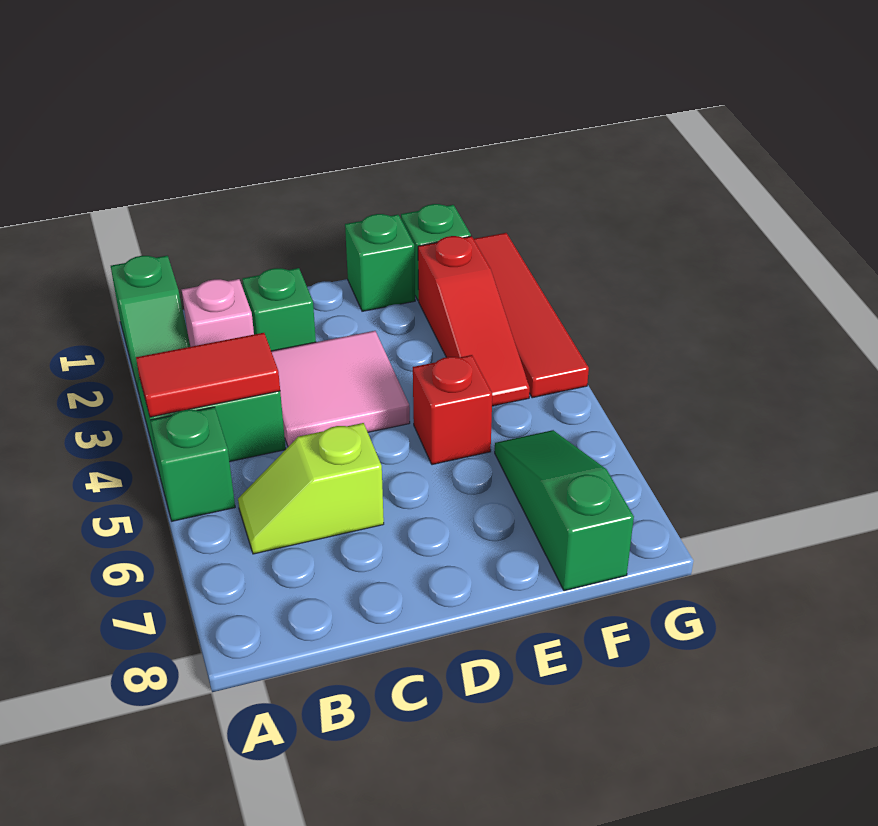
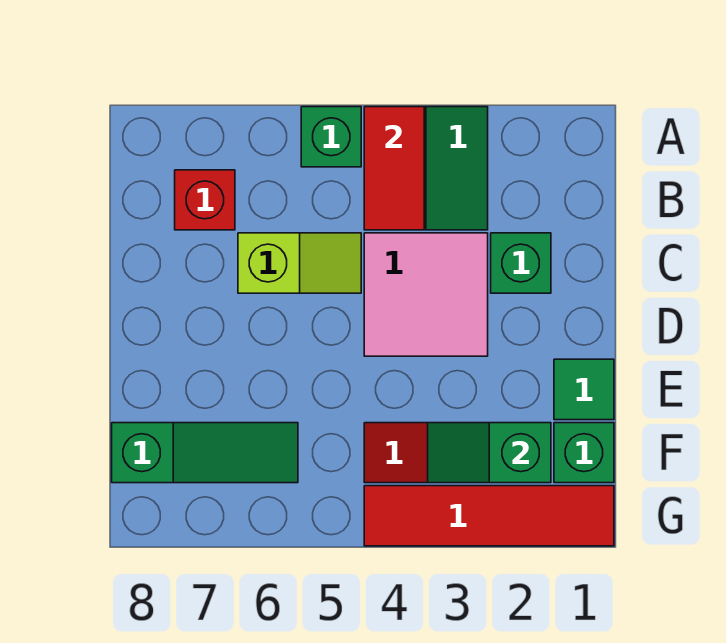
green slope A1:A2 level 1 top 1 -> green slope F2:F3 level 2 top 2
pink brick B2 level 1 -> none
lime slope B6:C6 level 1 top C -> lime slope C5:C6 level 1 top 6
green brick E1 level 1 -> green tile E1 level 1
red brick E5 level 1 -> red brick B7 level 1

